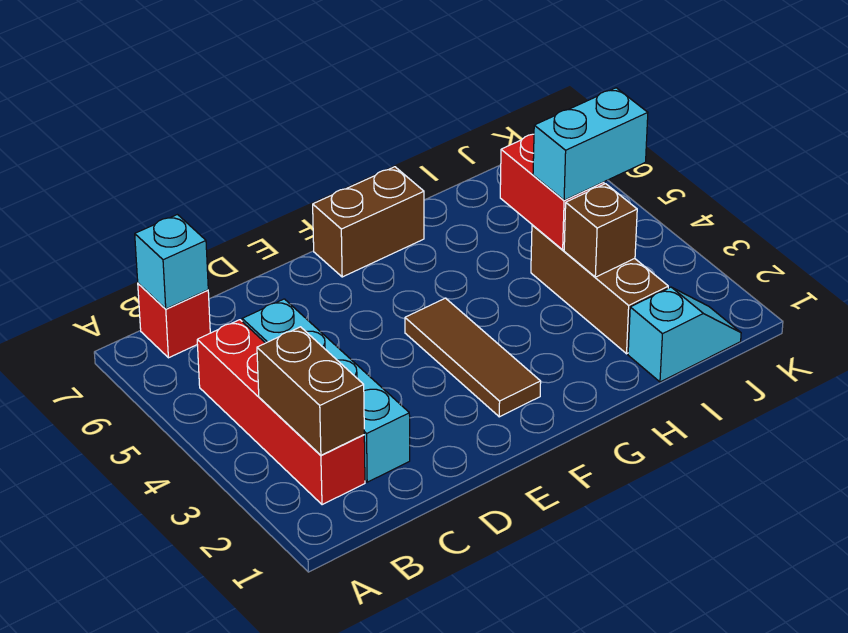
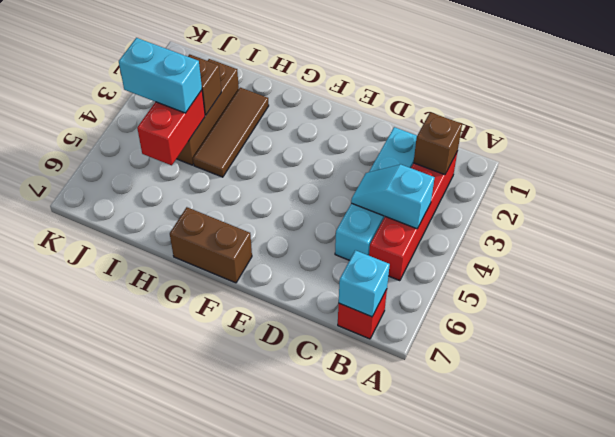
brown brick B2:B3 level 2 -> brown brick B2 level 2
brown tile F2:F4 level 1 -> brown tile H2:H4 level 1
cyan slope I1:J1 level 1 top I -> cyan slope B4:C4 level 2 top B

